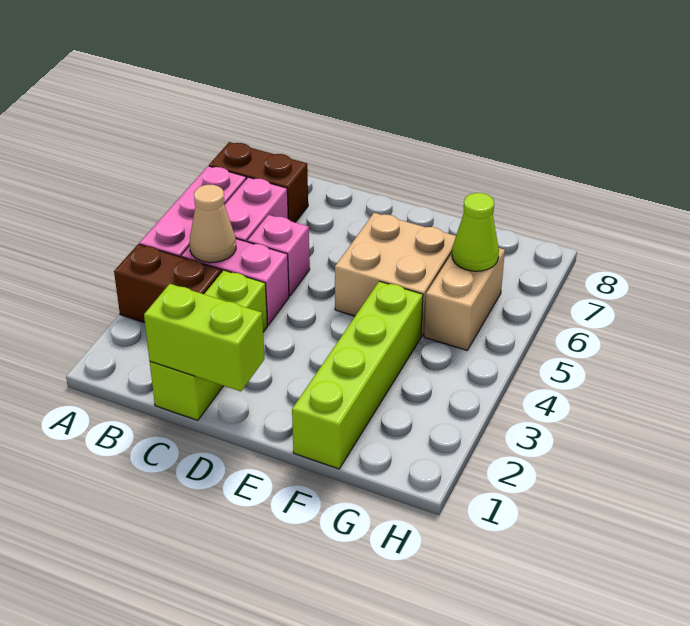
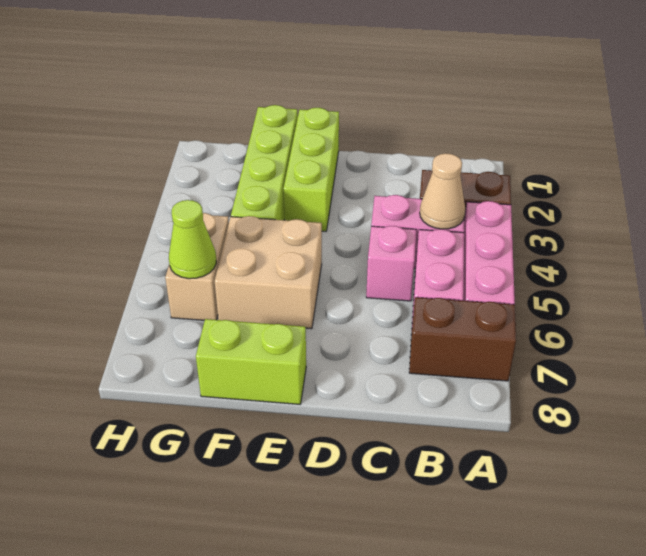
lime brick C1:C3 level 1 -> lime brick E1:E3 level 1
lime brick C1:D1 level 2 -> lime brick E8:F8 level 1

